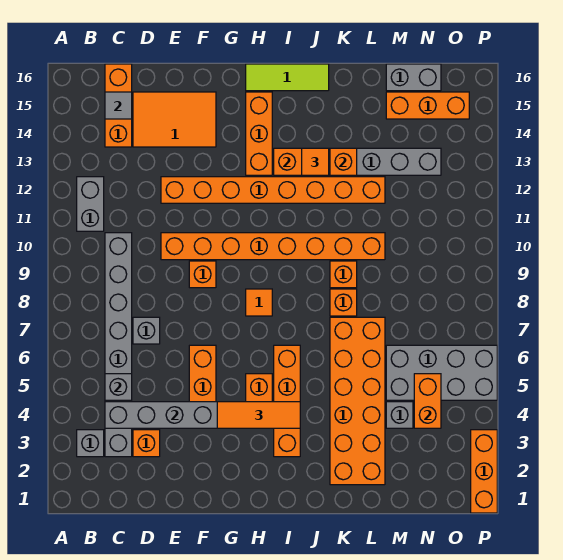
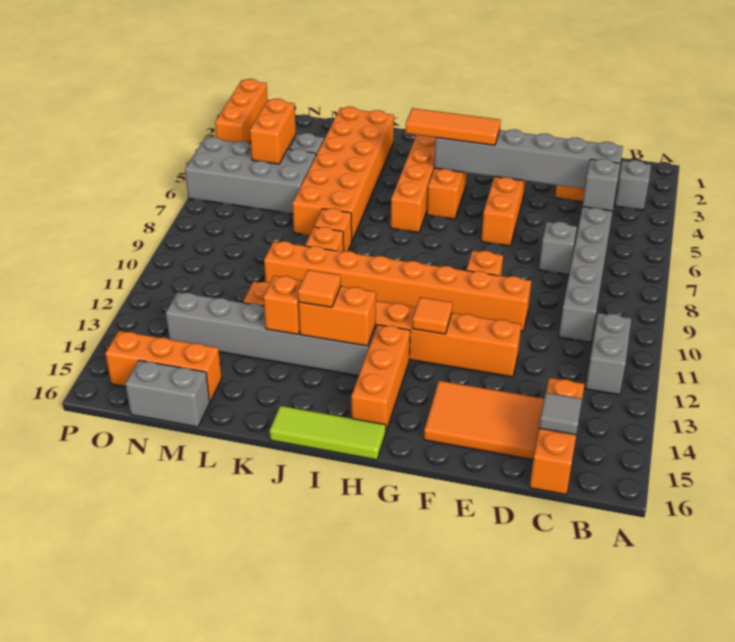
orange tile H8 level 1 -> orange tile G12 level 2

